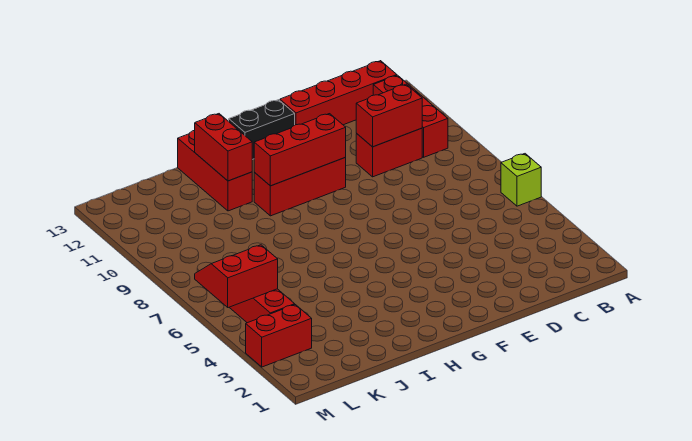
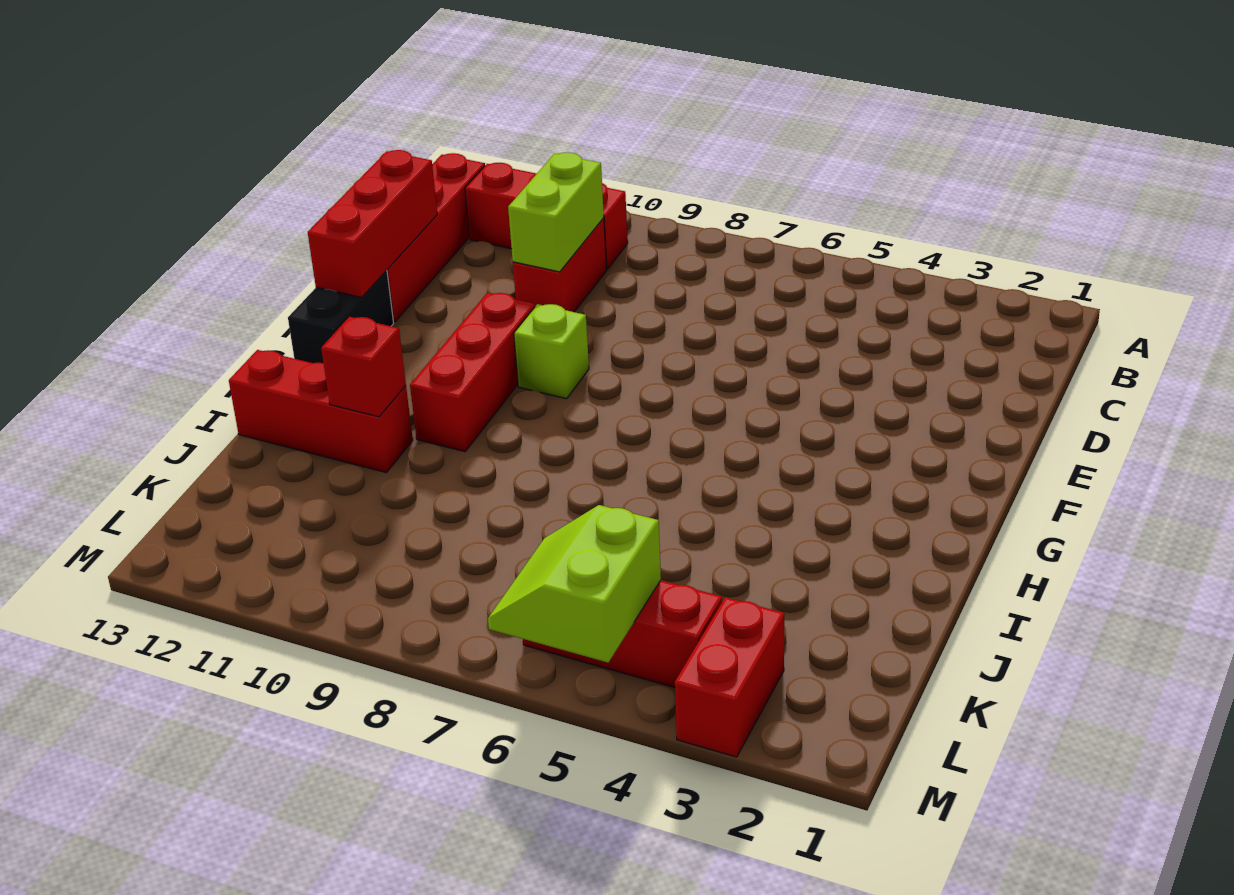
lime brick A6 level 1 -> lime brick F9 level 1
red brick C10:D10 level 2 -> lime brick C10:D10 level 2
red brick F10:H10 level 2 -> red brick D13:F13 level 2
red brick I11:I12 level 2 -> red brick I11 level 2
red slope L5:M6 level 2 top 5 -> lime slope L5:M6 level 2 top 5

